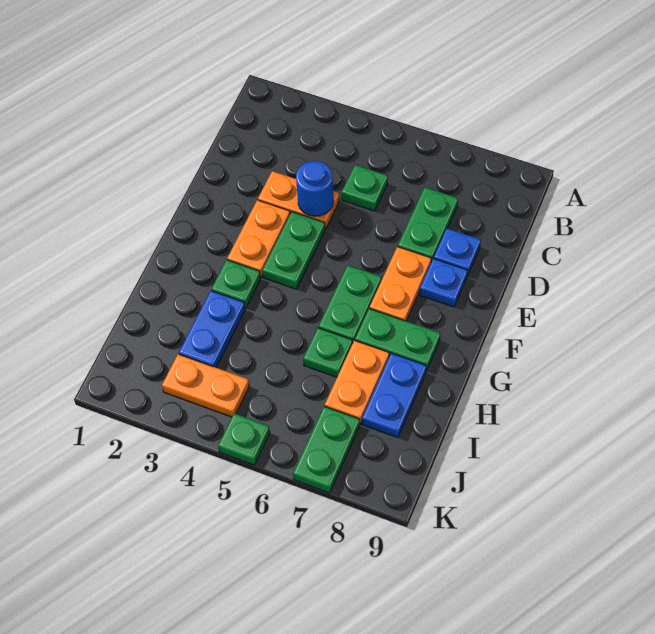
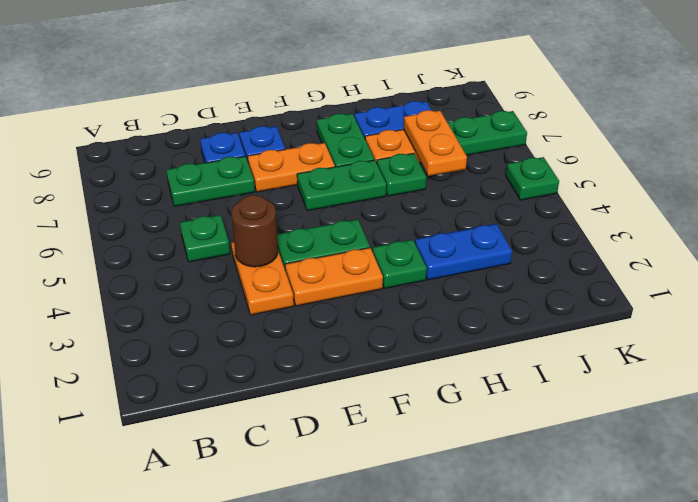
blue round brick D4 level 2 -> brown round brick D4 level 2
orange plate J3:J4 level 1 -> orange plate I6:I7 level 2

